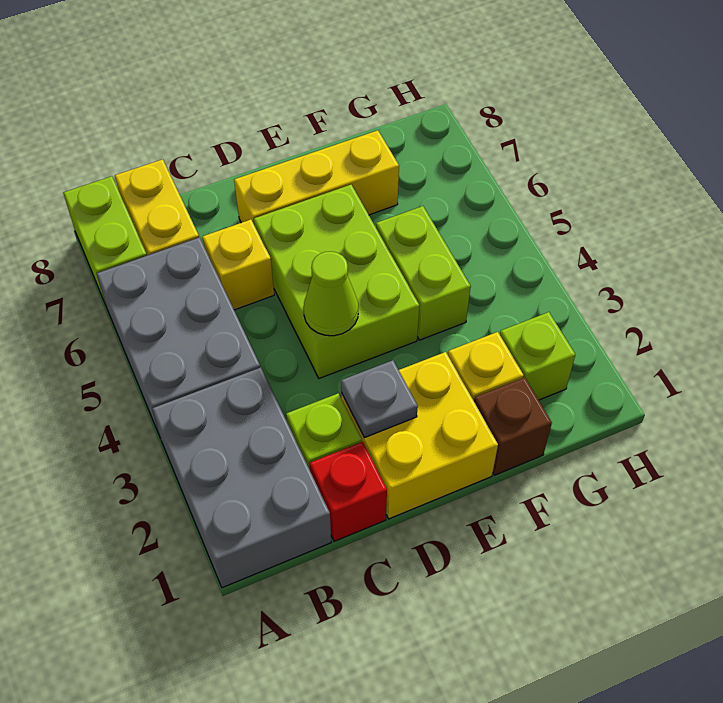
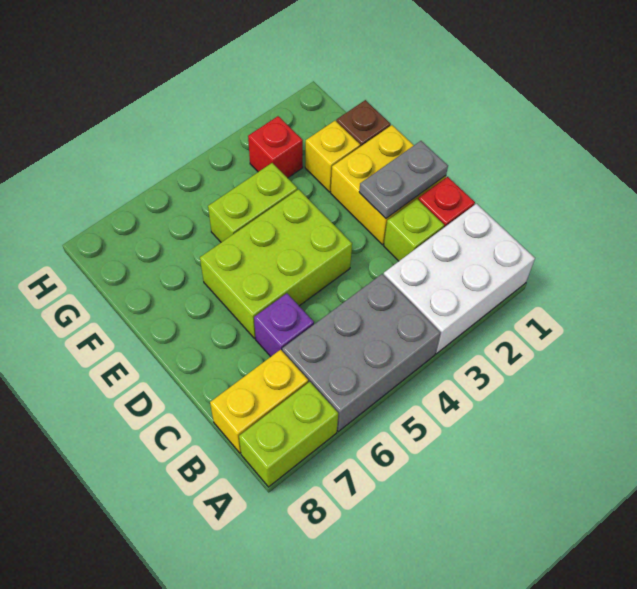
grey brick A1:B3 level 1 -> white brick A1:B3 level 1
yellow brick C6 level 1 -> purple brick C6 level 1
grey plate D2 level 2 -> grey plate D1:D2 level 2
lime cone D4 level 2 -> none
yellow brick D7:F7 level 1 -> none
lime brick G2 level 1 -> none
none -> red brick G3 level 1

